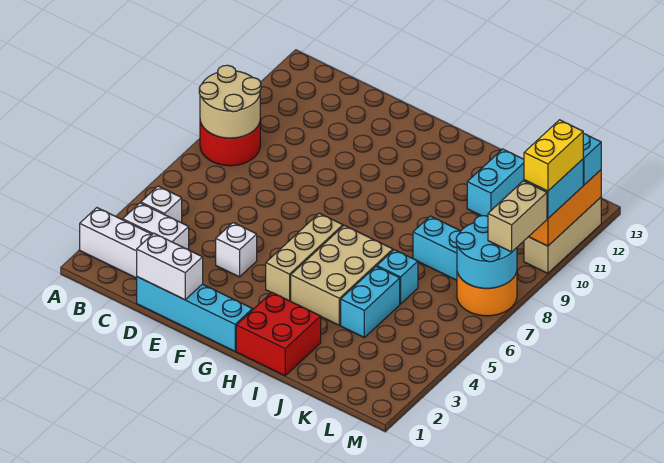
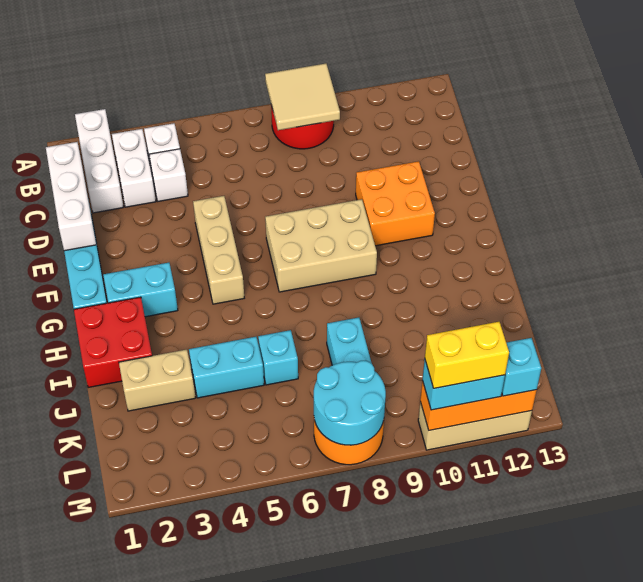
tan round brick A8:B9 level 2 -> tan tile A8:B9 level 2
white brick D1:E1 level 2 -> white brick C1:E1 level 2
white brick E4 level 1 -> white brick C4 level 1
none -> orange brick E10:F11 level 1
tan brick G4:G6 level 1 -> tan brick E5:G5 level 1
tan brick H4:I6 level 1 -> tan brick F7:G9 level 1
cyan brick J11:J12 level 1 -> cyan brick G2:G3 level 1
tan brick M8:M9 level 3 -> tan brick J2:J3 level 1

